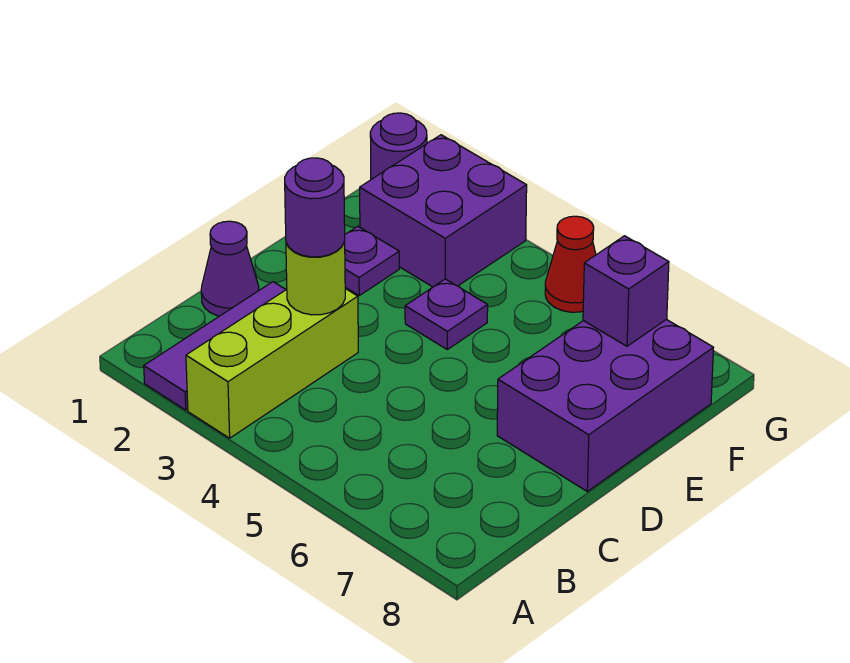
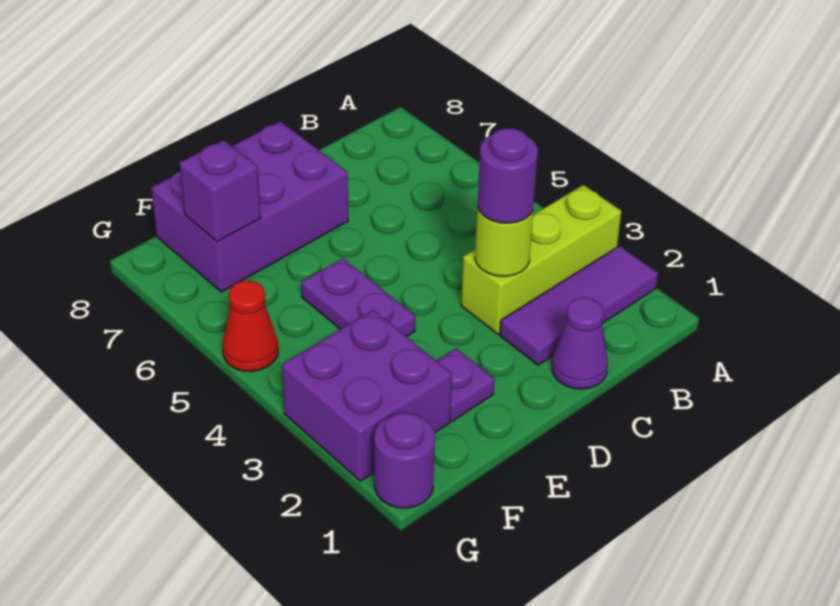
purple plate E4 level 1 -> purple plate E4:E5 level 1

